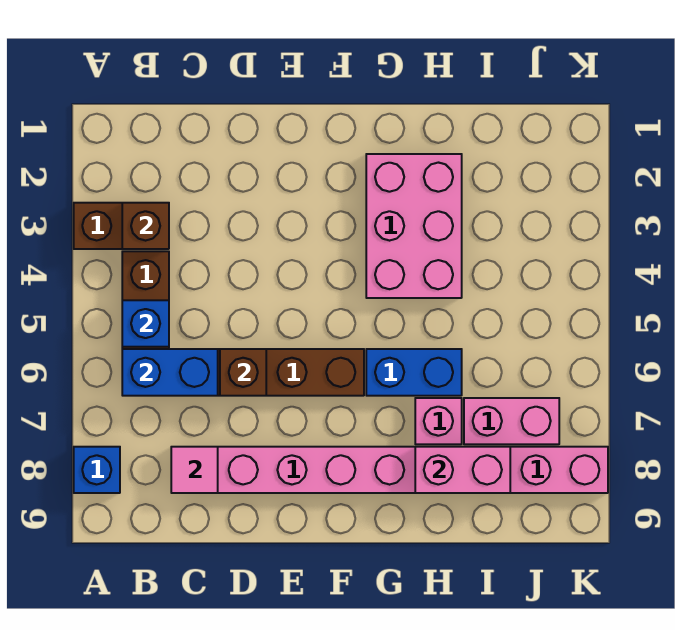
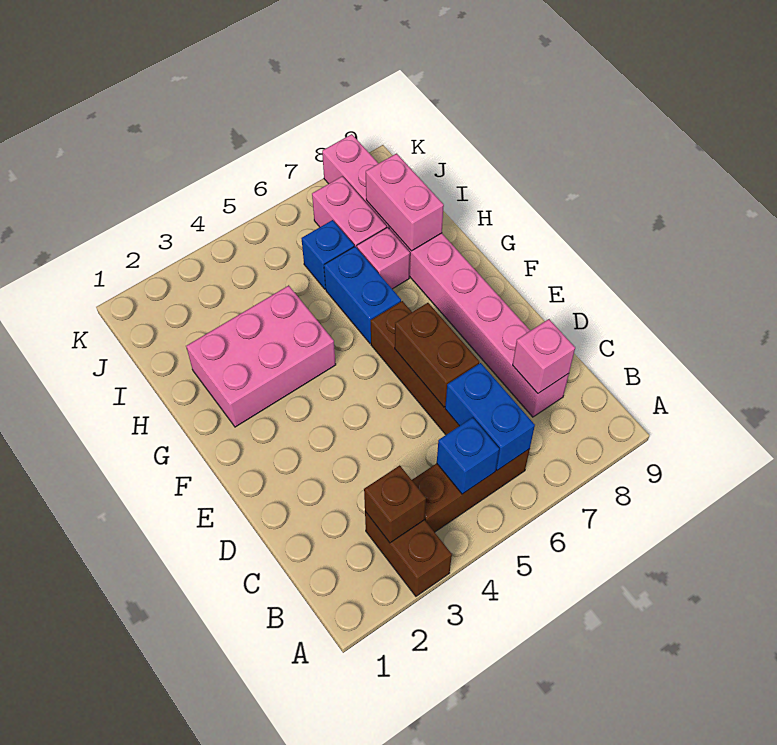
blue brick A8 level 1 -> blue brick I6 level 1
pink tile C8 level 2 -> pink brick C8 level 2
brown brick D6 level 2 -> brown brick D6:E6 level 2

